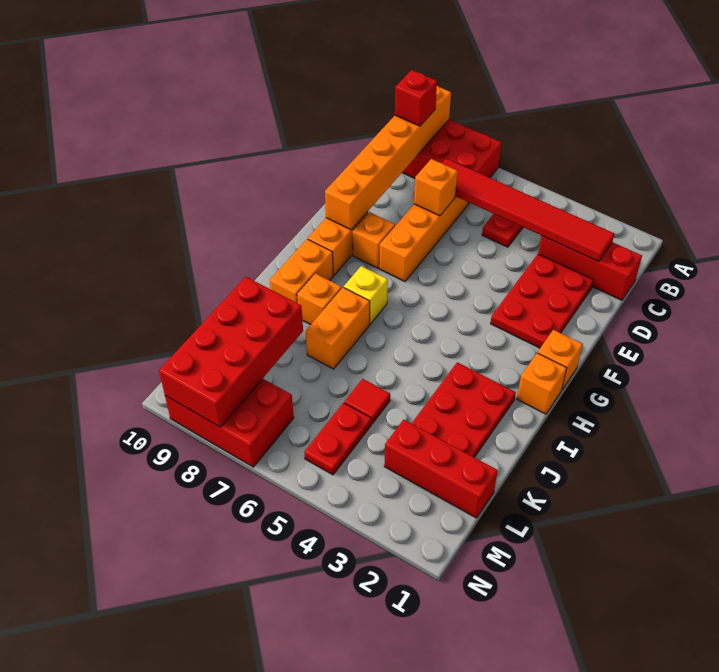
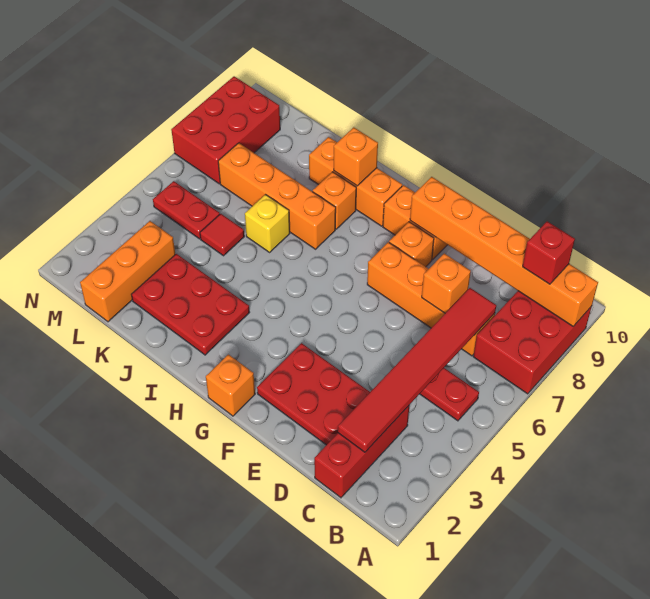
orange brick H1 level 1 -> orange brick I9 level 2
yellow brick H7 level 1 -> yellow brick J6 level 1
orange brick H9:I9 level 1 -> orange brick H9:J9 level 1
orange brick I7:J7 level 1 -> orange brick I7:L7 level 1
red brick K8:N9 level 2 -> none
red brick L1:L3 level 1 -> orange brick L1:L3 level 1

